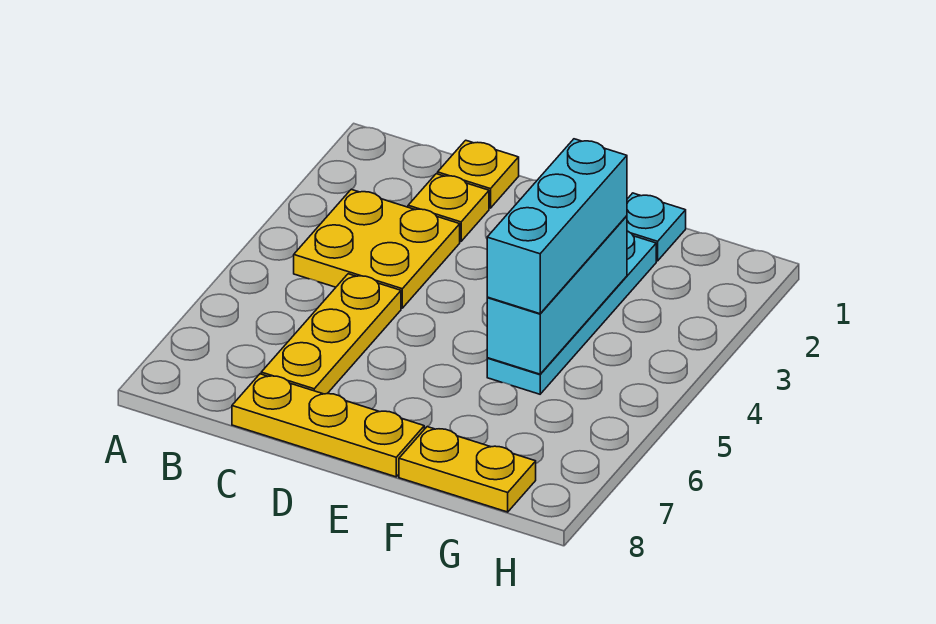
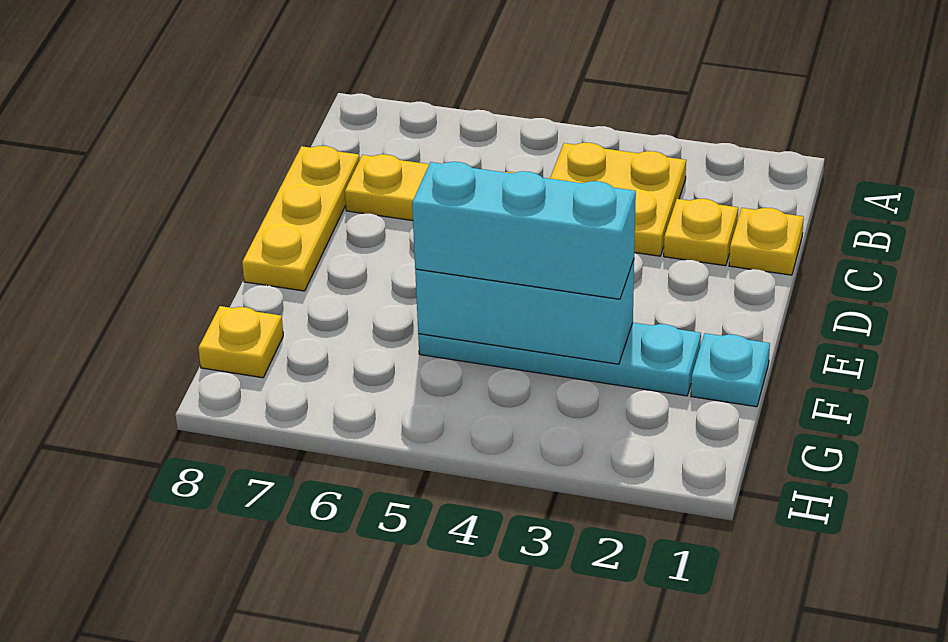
yellow plate F8:G8 level 1 -> yellow plate G8 level 1

